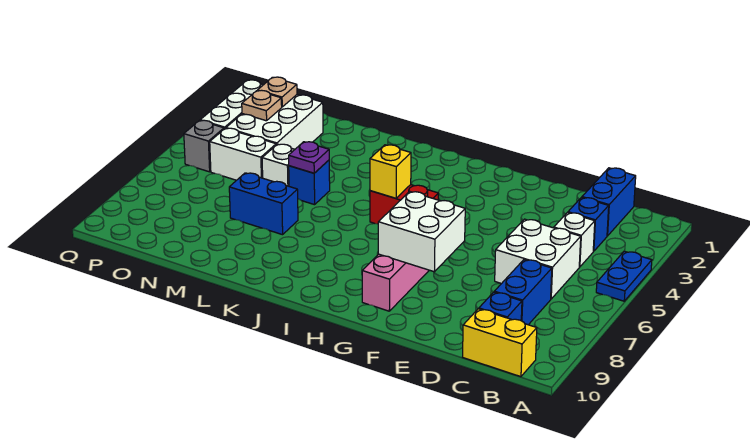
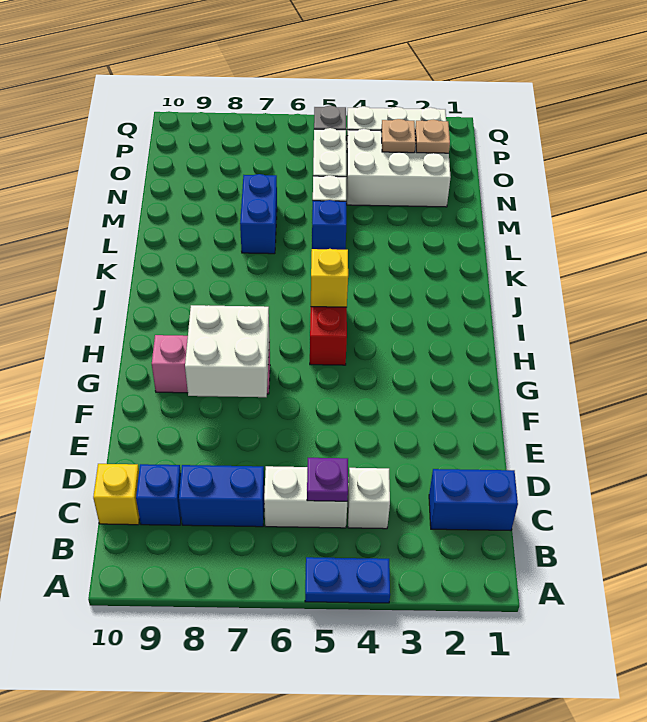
yellow brick B10:C10 level 1 -> yellow brick C10 level 1
blue brick C3 level 1 -> none
white brick C5:D6 level 1 -> white brick C5:C6 level 1
purple plate L5 level 2 -> purple plate C5 level 2

